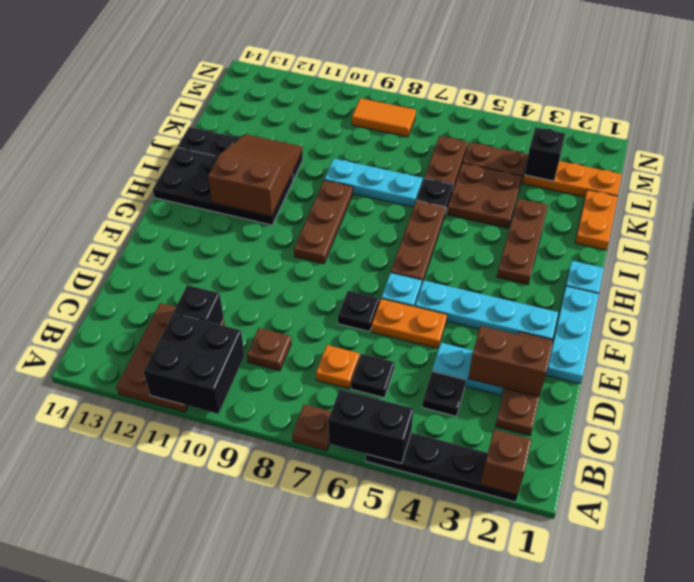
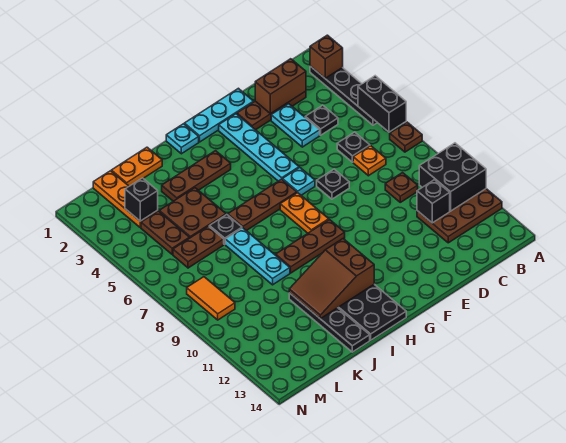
brown brick D2:D3 level 2 -> brown brick C2:D2 level 2
orange plate E5:E6 level 1 -> orange plate G7:G8 level 1

